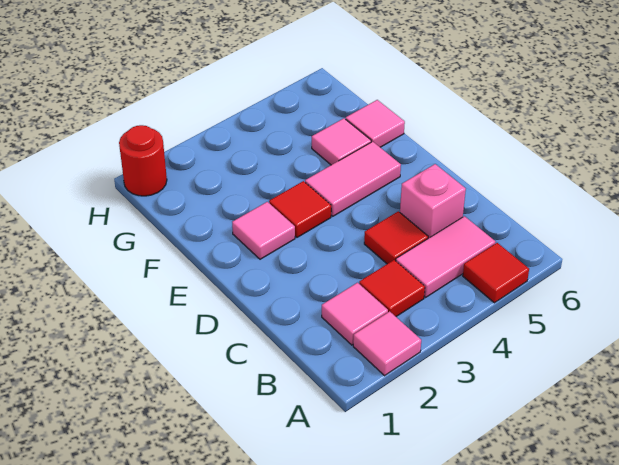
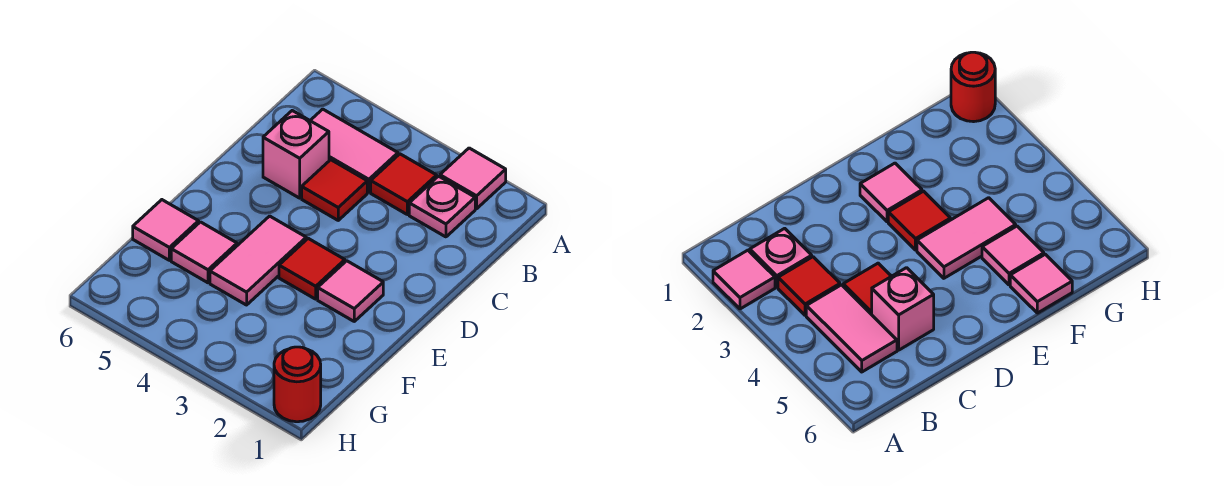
red tile A5 level 1 -> none
pink tile B2 level 1 -> pink plate B2 level 1
pink tile E4:E5 level 1 -> pink tile E4:F4 level 1

